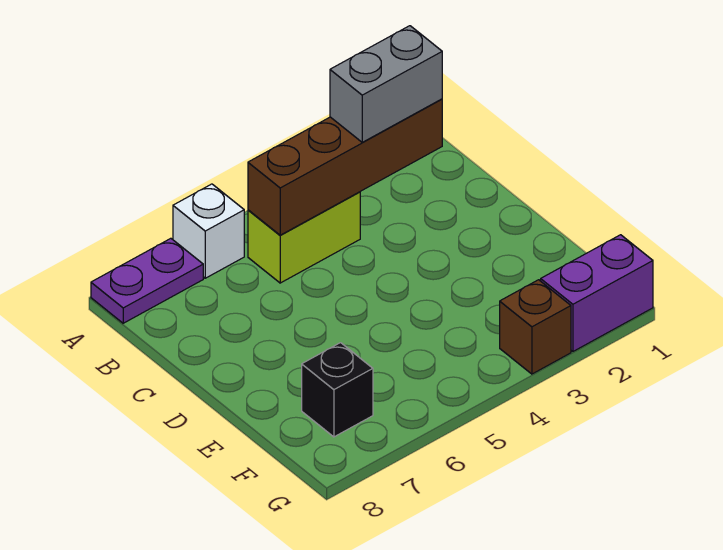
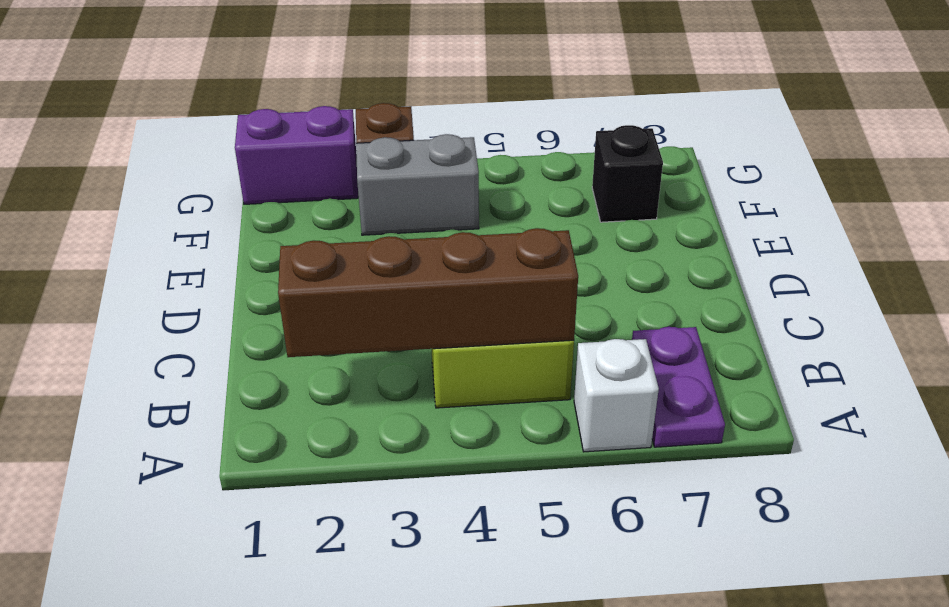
purple plate A7:A8 level 1 -> purple plate A7:B7 level 1
grey brick B2:B3 level 3 -> grey brick F3:F4 level 1

